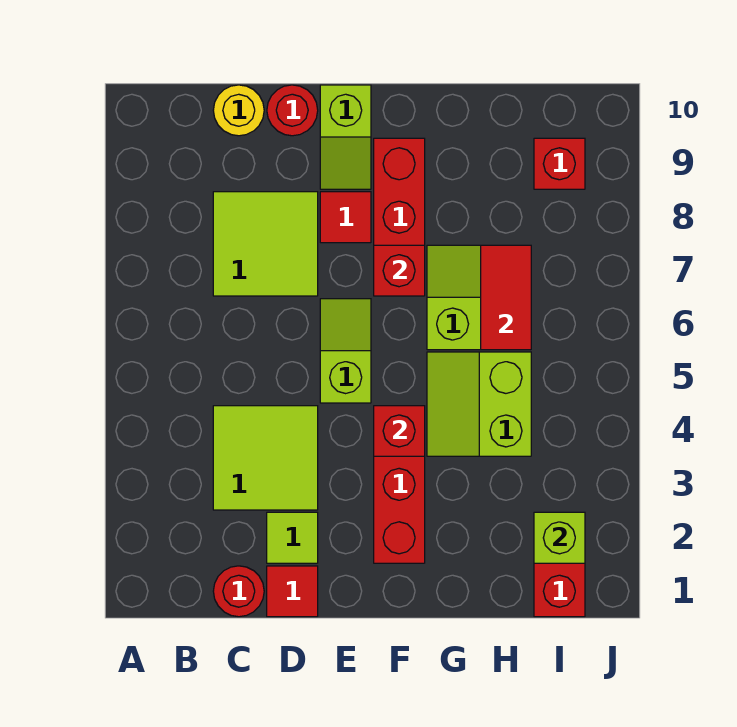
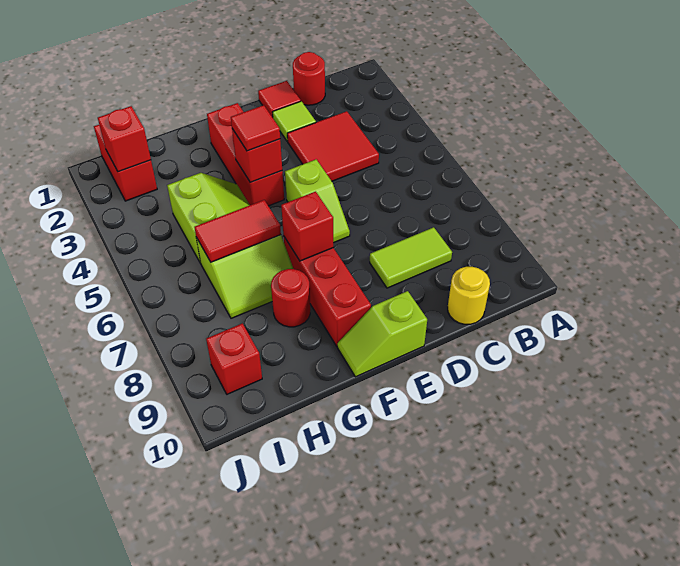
lime tile C3:D4 level 1 -> red tile C3:D4 level 1
lime tile C7:D8 level 1 -> lime tile C8:D8 level 1
red round brick D10 level 1 -> red round brick G8 level 1
red tile E8 level 1 -> red tile F4 level 3
lime slope E9:E10 level 1 top 10 -> lime slope E10:F10 level 1 top E
red tile H6:H7 level 2 -> red tile G6:H6 level 2
lime brick I2 level 2 -> red brick I2 level 2

